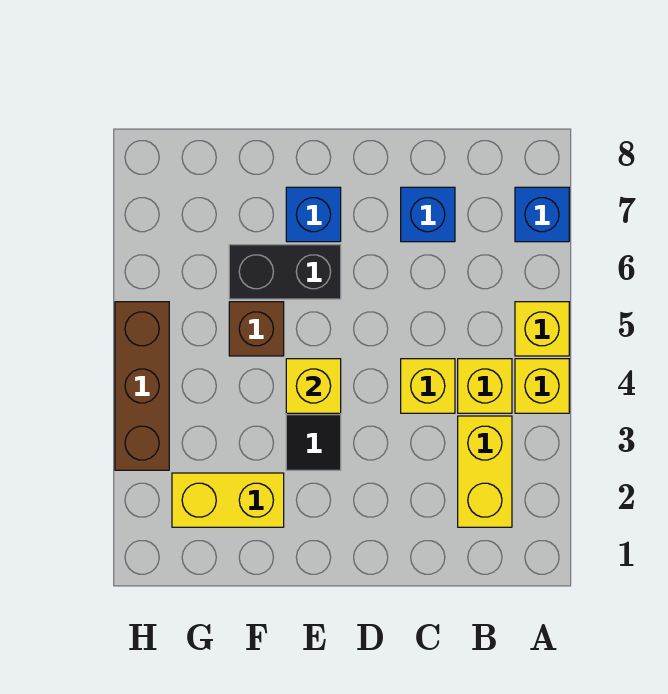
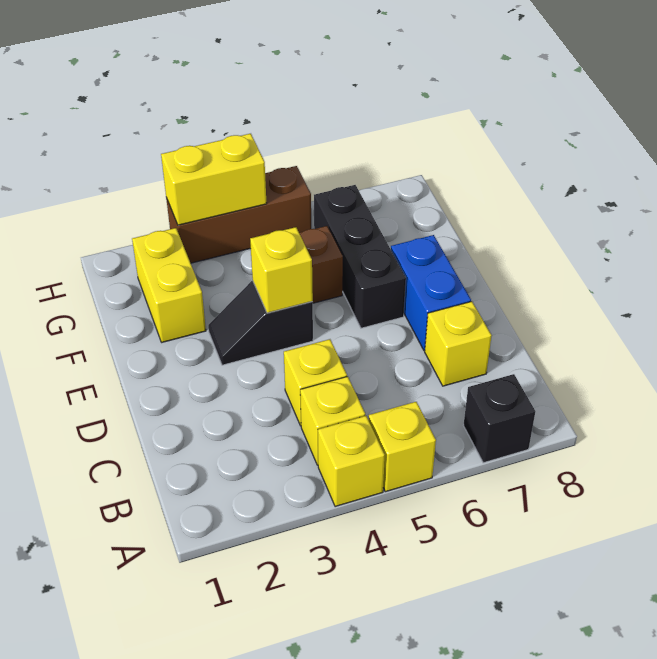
blue brick A7 level 1 -> black brick A7 level 1
yellow brick B2:B3 level 1 -> yellow brick H3:H4 level 2
blue brick C7 level 1 -> yellow brick C7 level 1
black brick E6:F6 level 1 -> black brick E6:G6 level 1
blue brick E7 level 1 -> blue brick D7:E7 level 1

